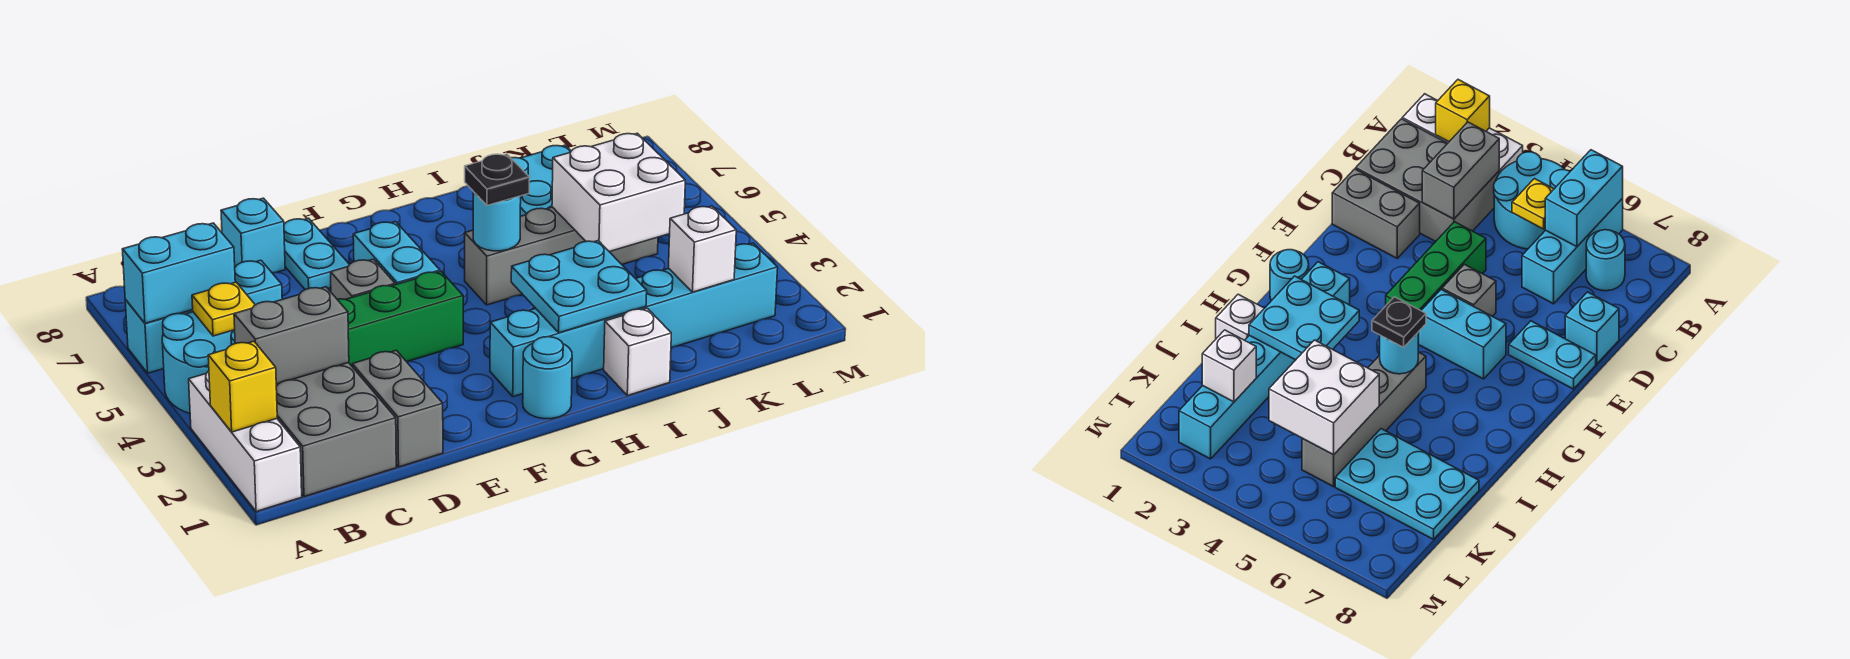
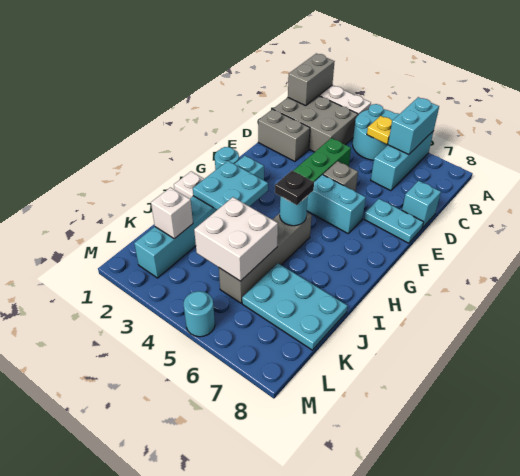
yellow brick A2 level 2 -> none
grey brick B3:C3 level 2 -> grey brick A1:B1 level 2
cyan round brick B7 level 1 -> cyan round brick M5 level 1

